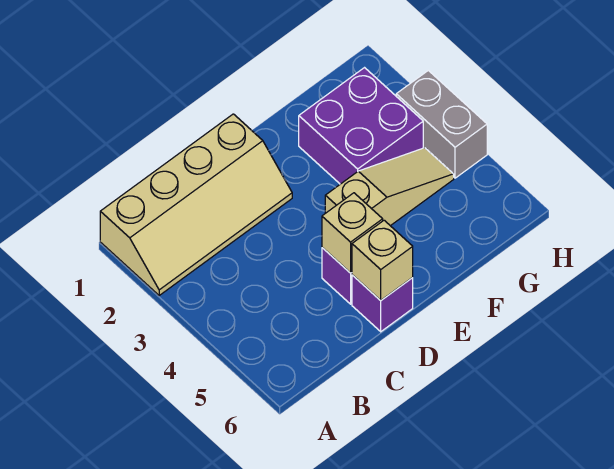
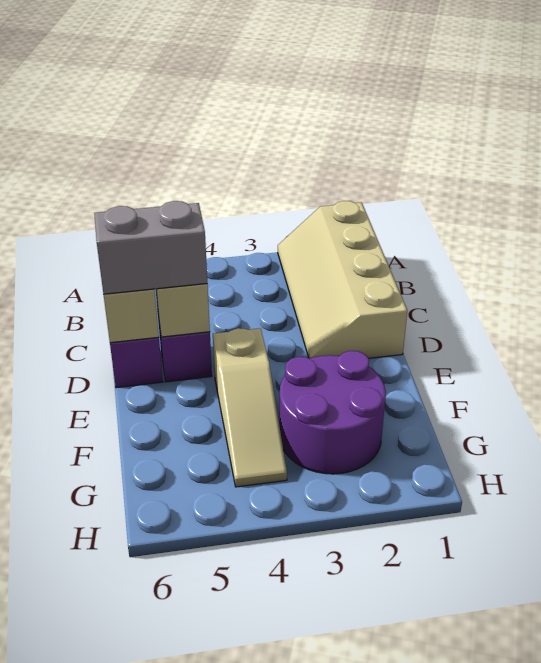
purple brick F2:G3 level 1 -> purple round brick F2:G3 level 1
grey brick H3:H4 level 1 -> grey brick D5:D6 level 3

